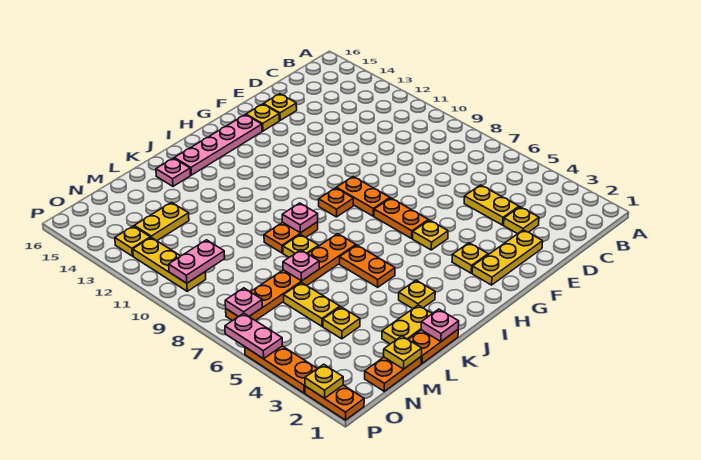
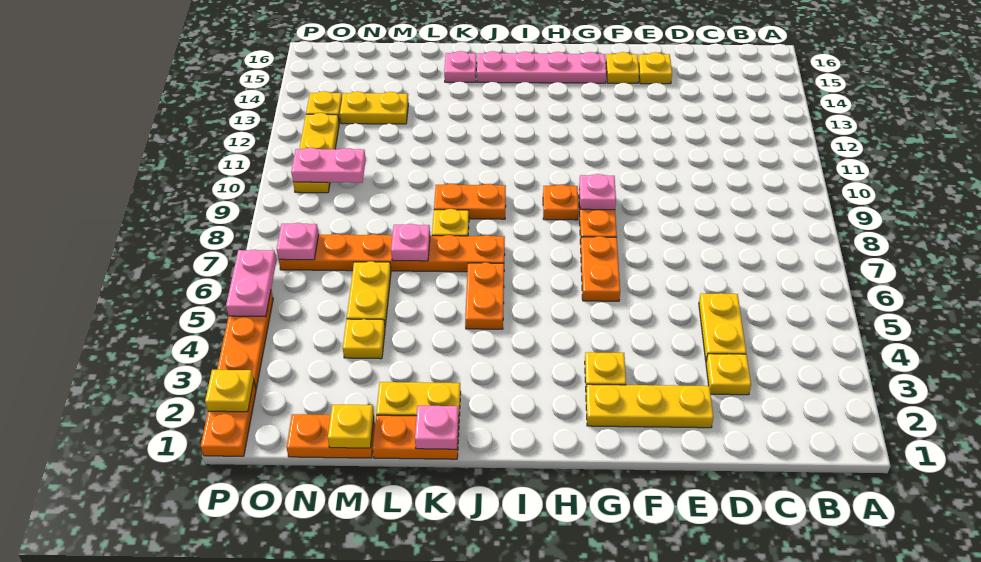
yellow plate G5 level 1 -> none
yellow plate J3 level 1 -> none
pink plate J9 level 2 -> pink plate G9 level 2

